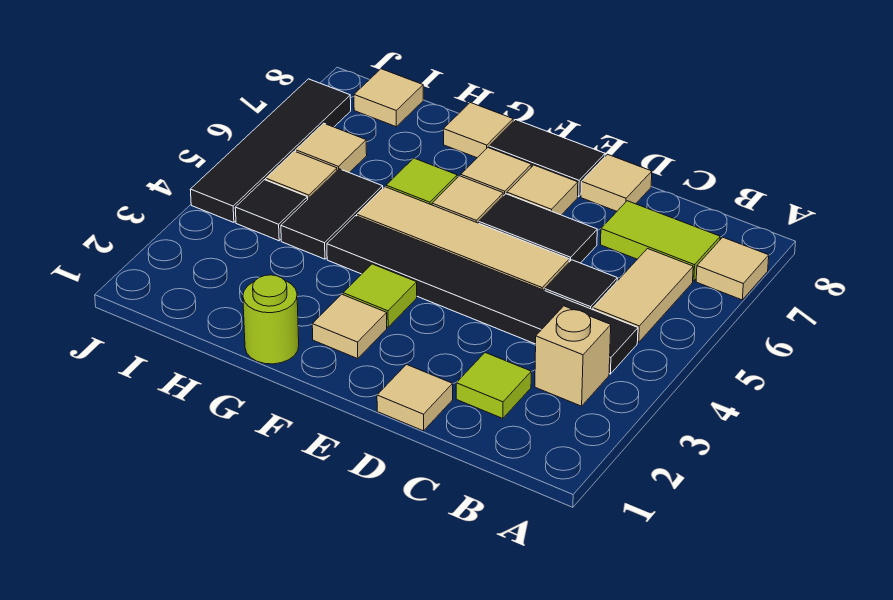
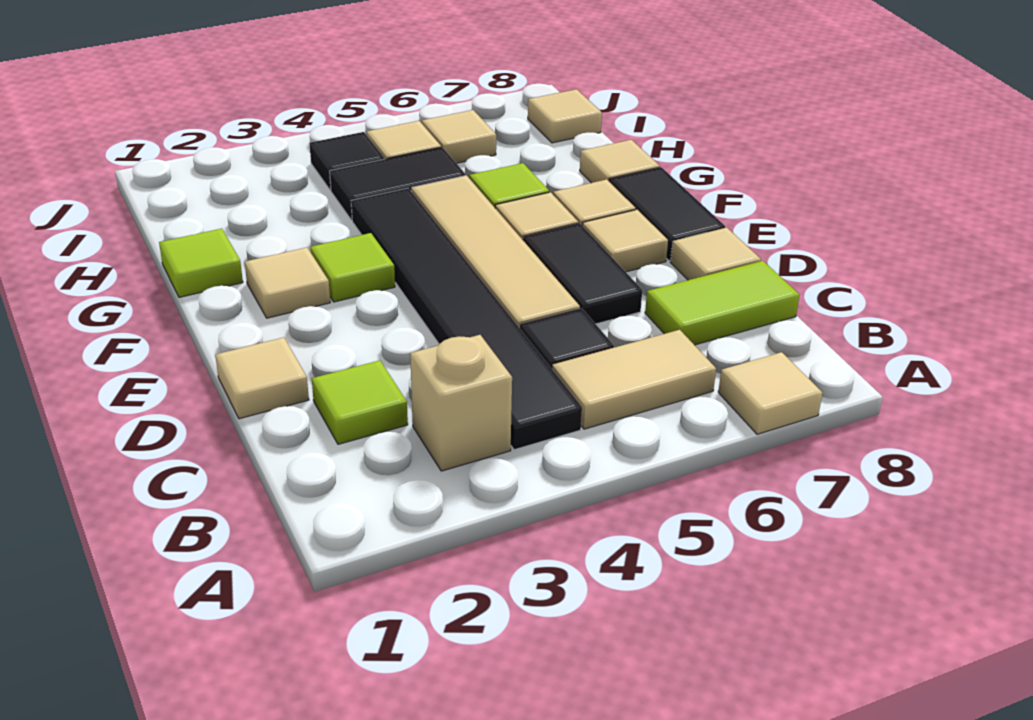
lime tile B7:C7 level 1 -> lime tile C7:C8 level 1
lime round brick G1 level 1 -> lime tile G1 level 1
black tile J4:J7 level 1 -> none

